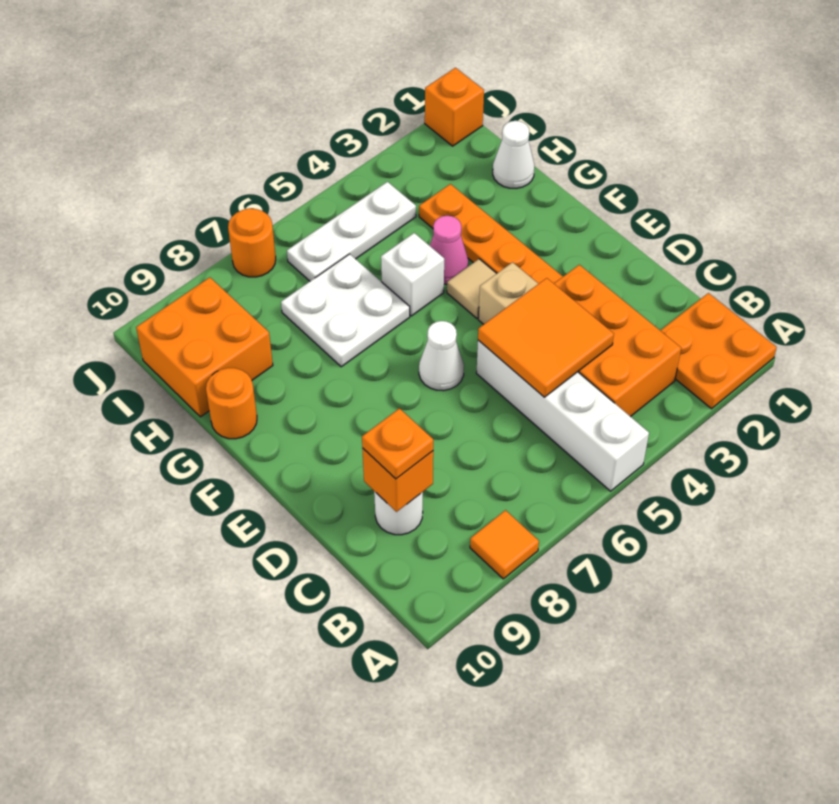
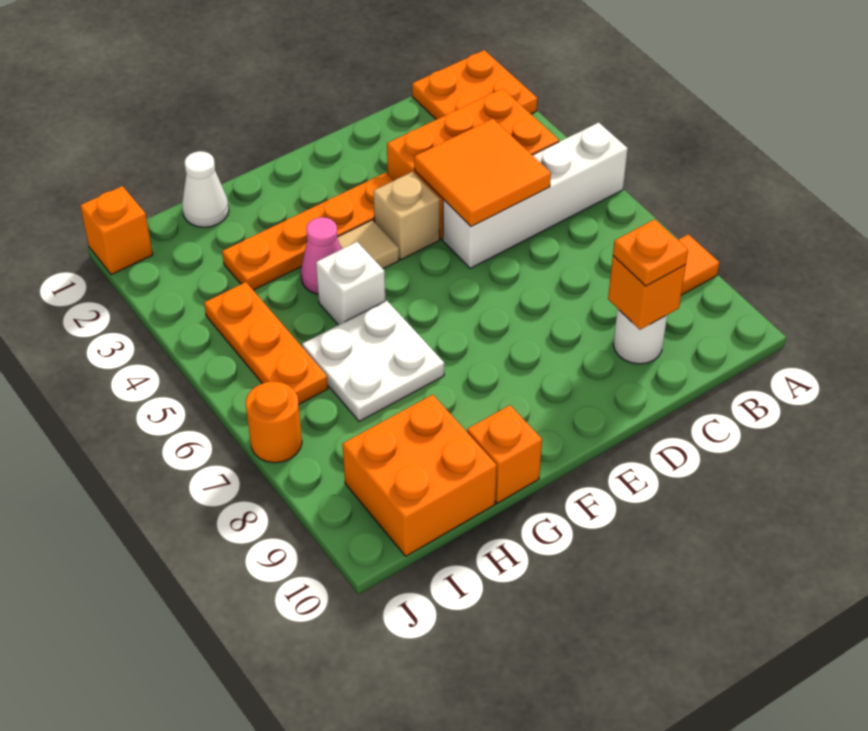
white cone E6 level 1 -> none
orange round brick G10 level 1 -> orange brick G10 level 1
white plate I4:I6 level 1 -> orange plate I4:I6 level 1

